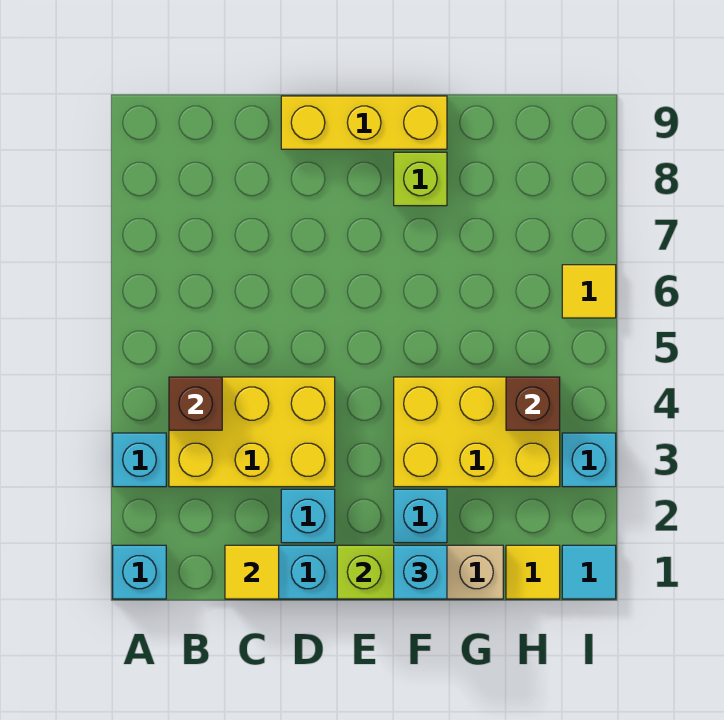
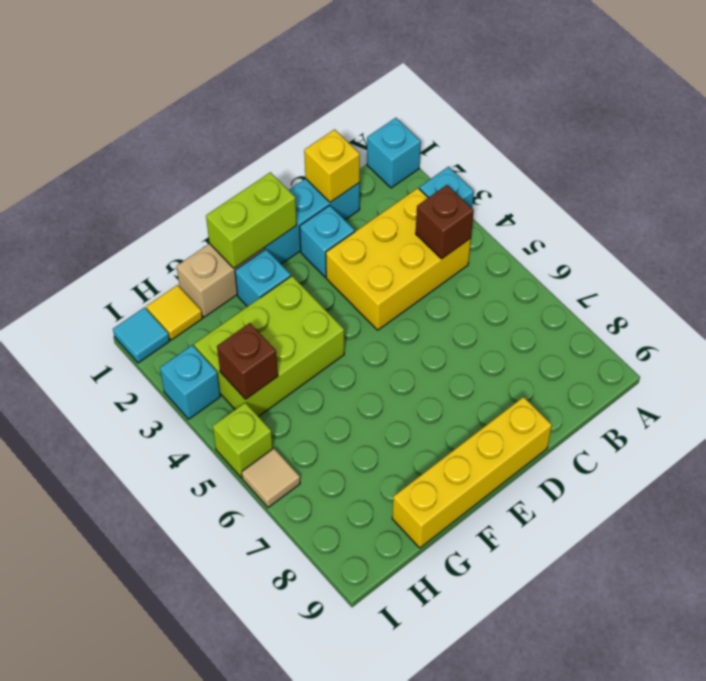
yellow tile C1 level 2 -> yellow brick C1 level 2
yellow brick D9:F9 level 1 -> yellow brick D9:G9 level 1
cyan brick F1 level 3 -> none
yellow brick F3:H4 level 1 -> lime brick F3:H4 level 1
lime brick F8 level 1 -> lime brick I5 level 1
yellow tile I6 level 1 -> tan tile I6 level 1

